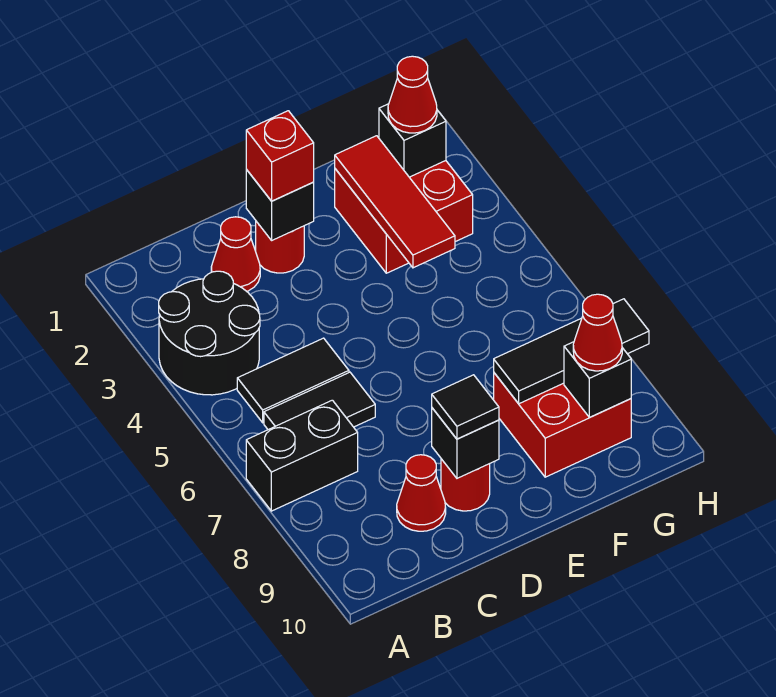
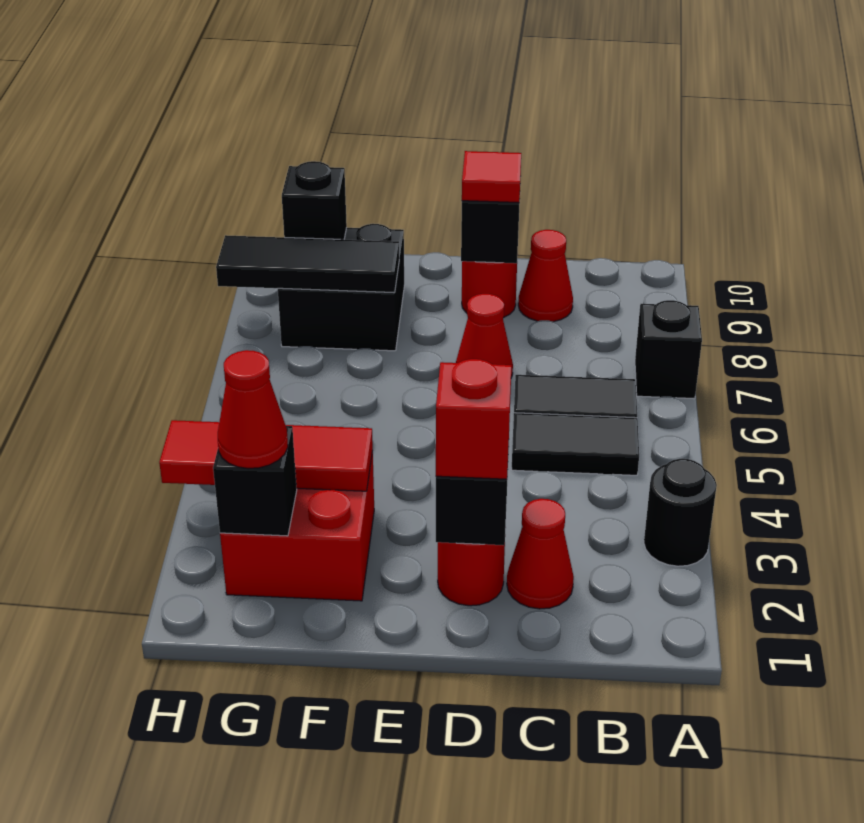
black round brick A3:B4 level 1 -> black round brick A3 level 1
black brick A7:B7 level 1 -> black brick A7 level 1
black tile D9 level 3 -> red tile D9 level 3
red tile F2:F4 level 2 -> red tile F3:H3 level 2
red brick F8:G9 level 1 -> black brick F8:G9 level 1
red cone G9 level 3 -> red cone D7 level 1

